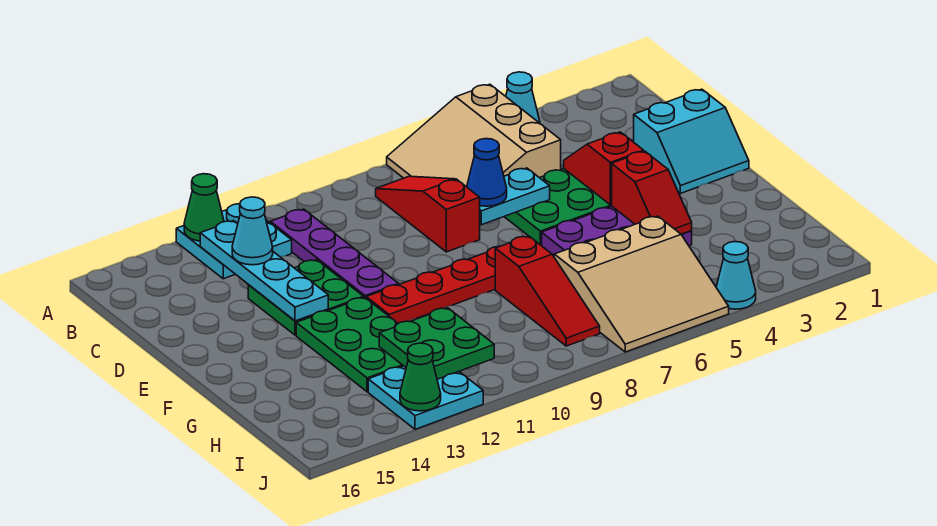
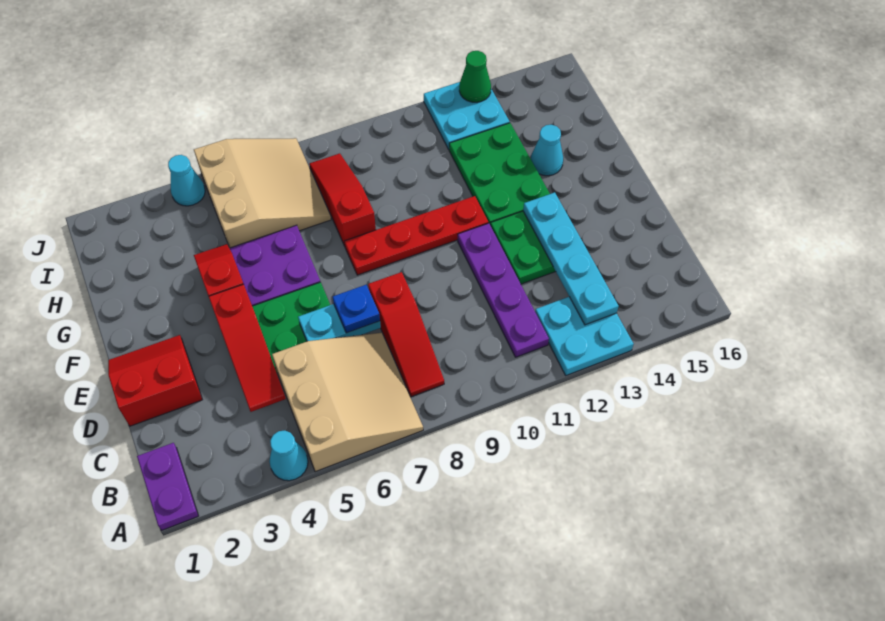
none -> purple plate A1:B1 level 1
green cone A13 level 2 -> none
cyan cone C13 level 3 -> cyan cone G14 level 1
cyan slope D1:E2 level 1 top D -> red slope D1:E2 level 1 top D
red slope D4:E4 level 2 top E -> red slope C4:E4 level 2 top E
blue cone D7 level 3 -> blue plate D7 level 3
tan slope H5:J7 level 1 top H -> tan slope H5:J7 level 1 top 5
green plate H11:I12 level 2 -> none

